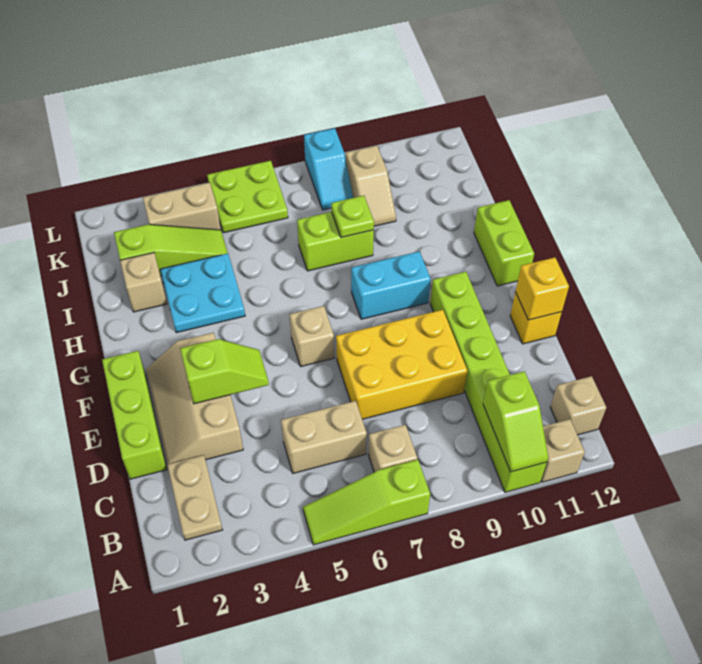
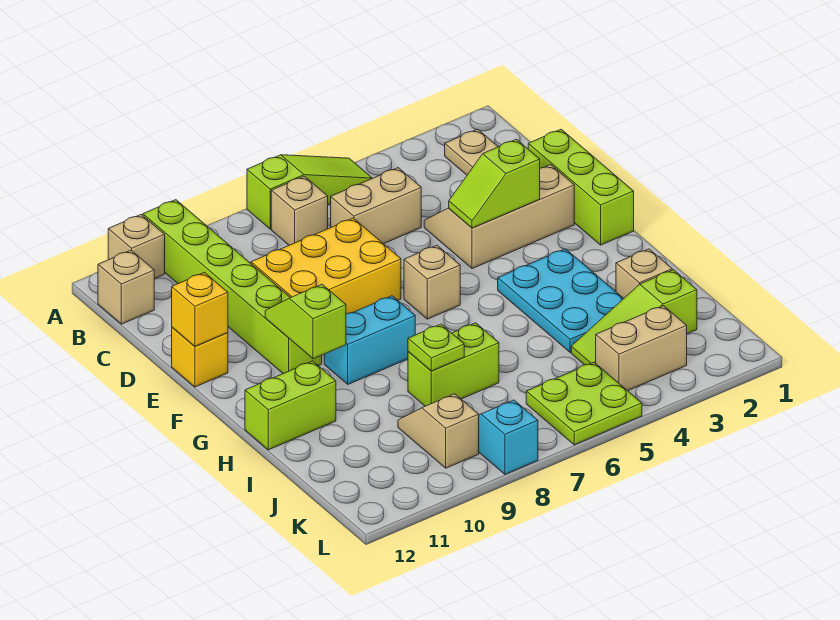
lime slope A10:B10 level 2 top B -> lime slope F10:G10 level 2 top G
tan slope D2:F3 level 1 top 3 -> tan slope D2:E4 level 1 top E
lime brick G12:H12 level 1 -> lime brick H11:H12 level 1
cyan plate H3:I4 level 1 -> cyan plate G3:I4 level 1

